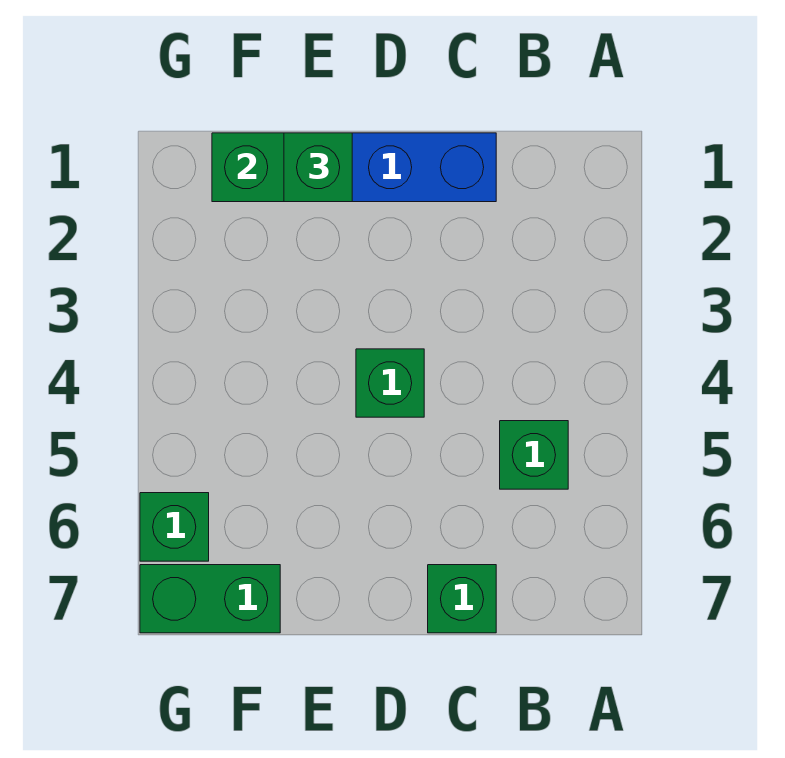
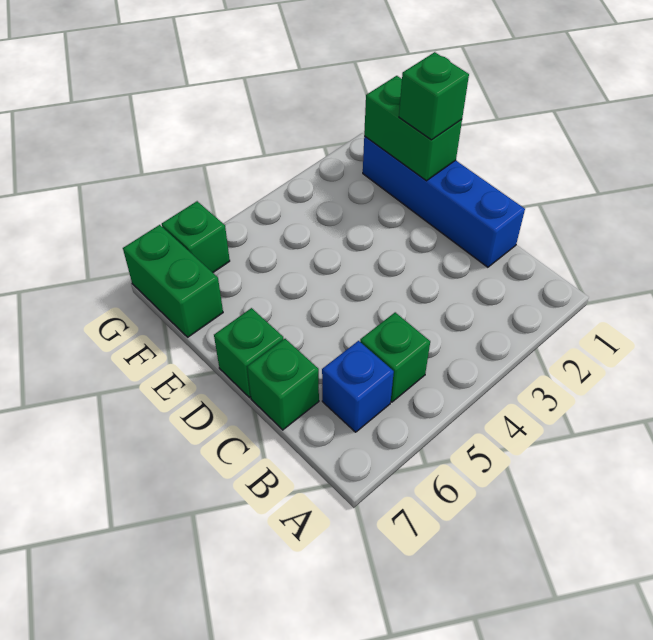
none -> blue brick B6 level 1
green brick D4 level 1 -> green brick D7 level 1

